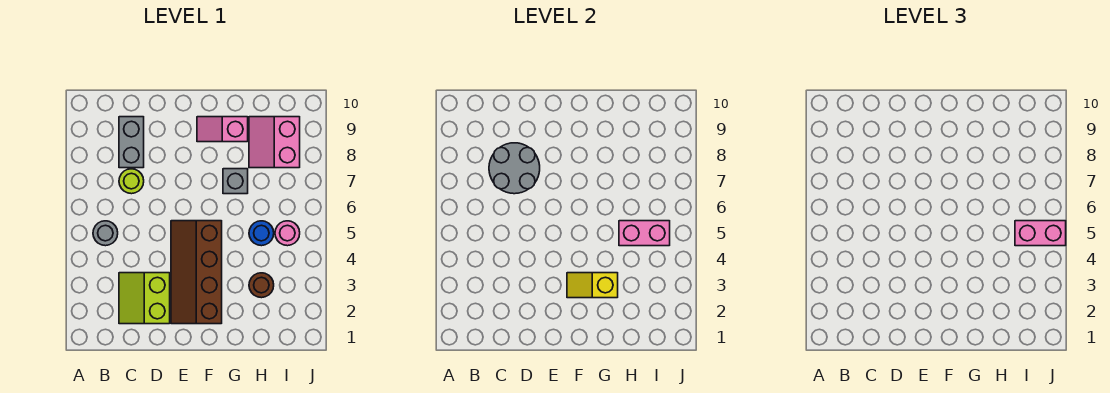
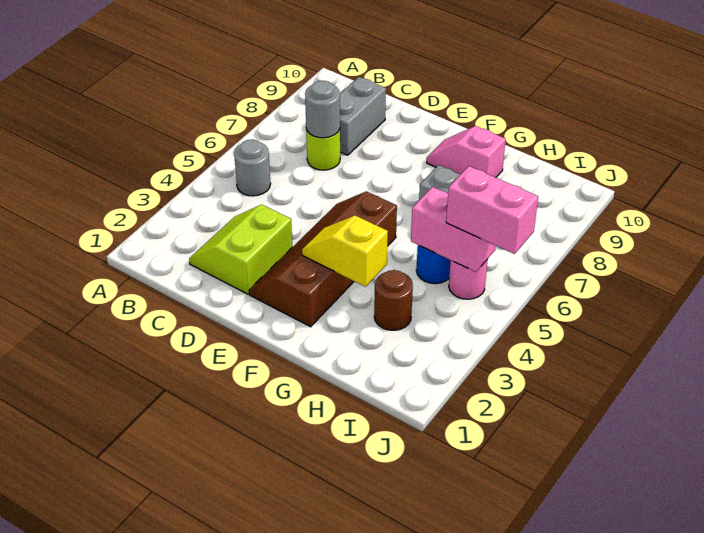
grey round brick C7:D8 level 2 -> grey round brick C7 level 2
pink slope H8:I9 level 1 top I -> none

